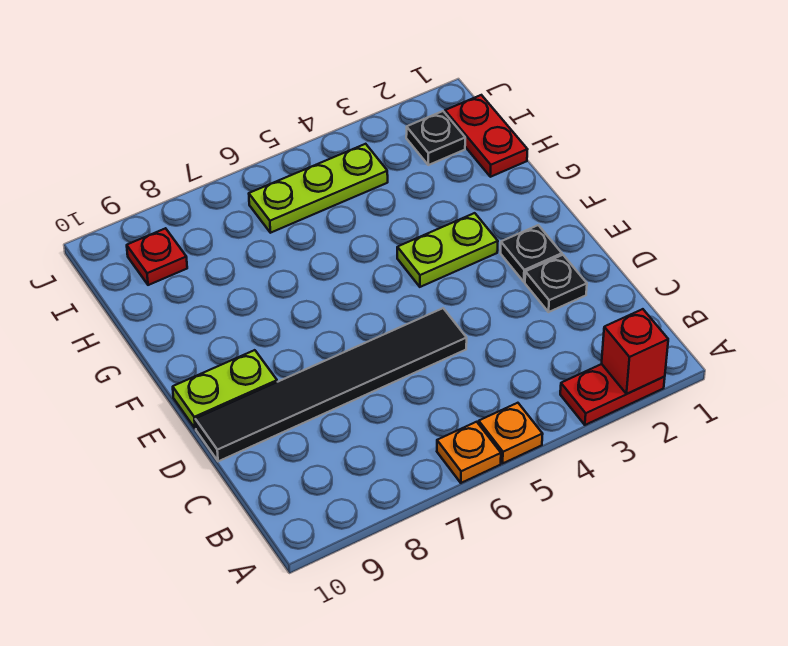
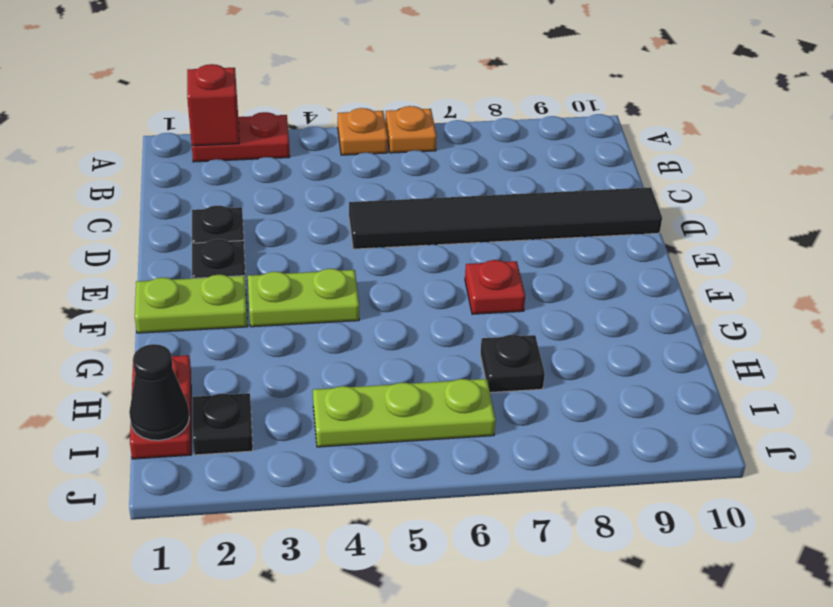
lime plate E9:E10 level 1 -> lime plate F1:F2 level 1
none -> black plate H7 level 1
none -> black cone I1 level 2
red plate I9 level 1 -> red plate F7 level 1

